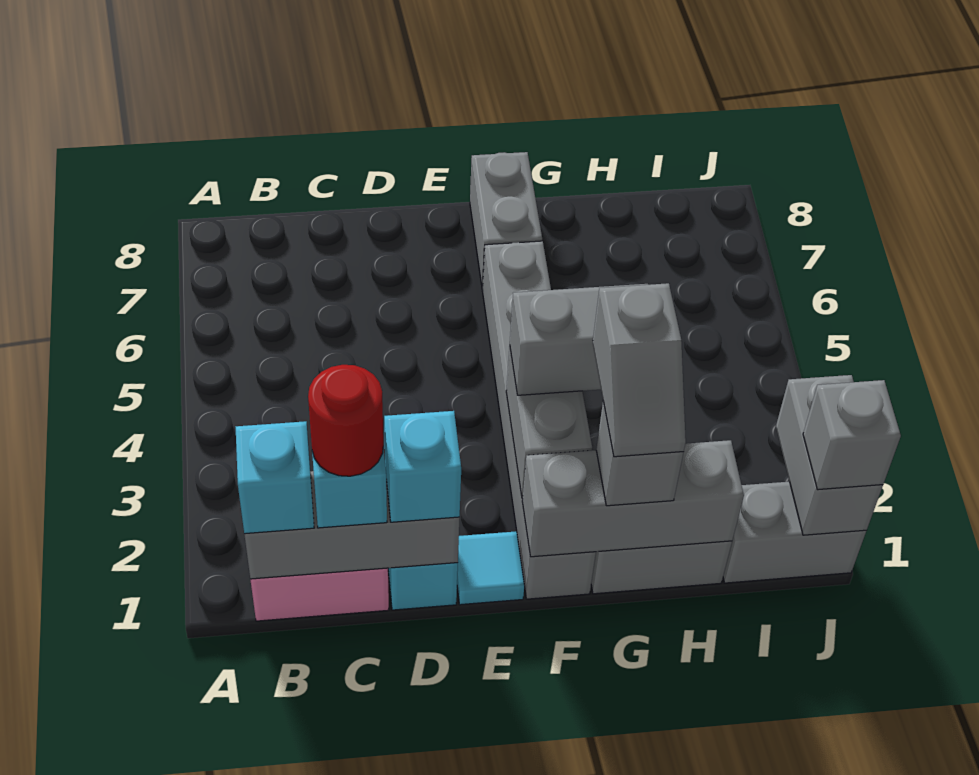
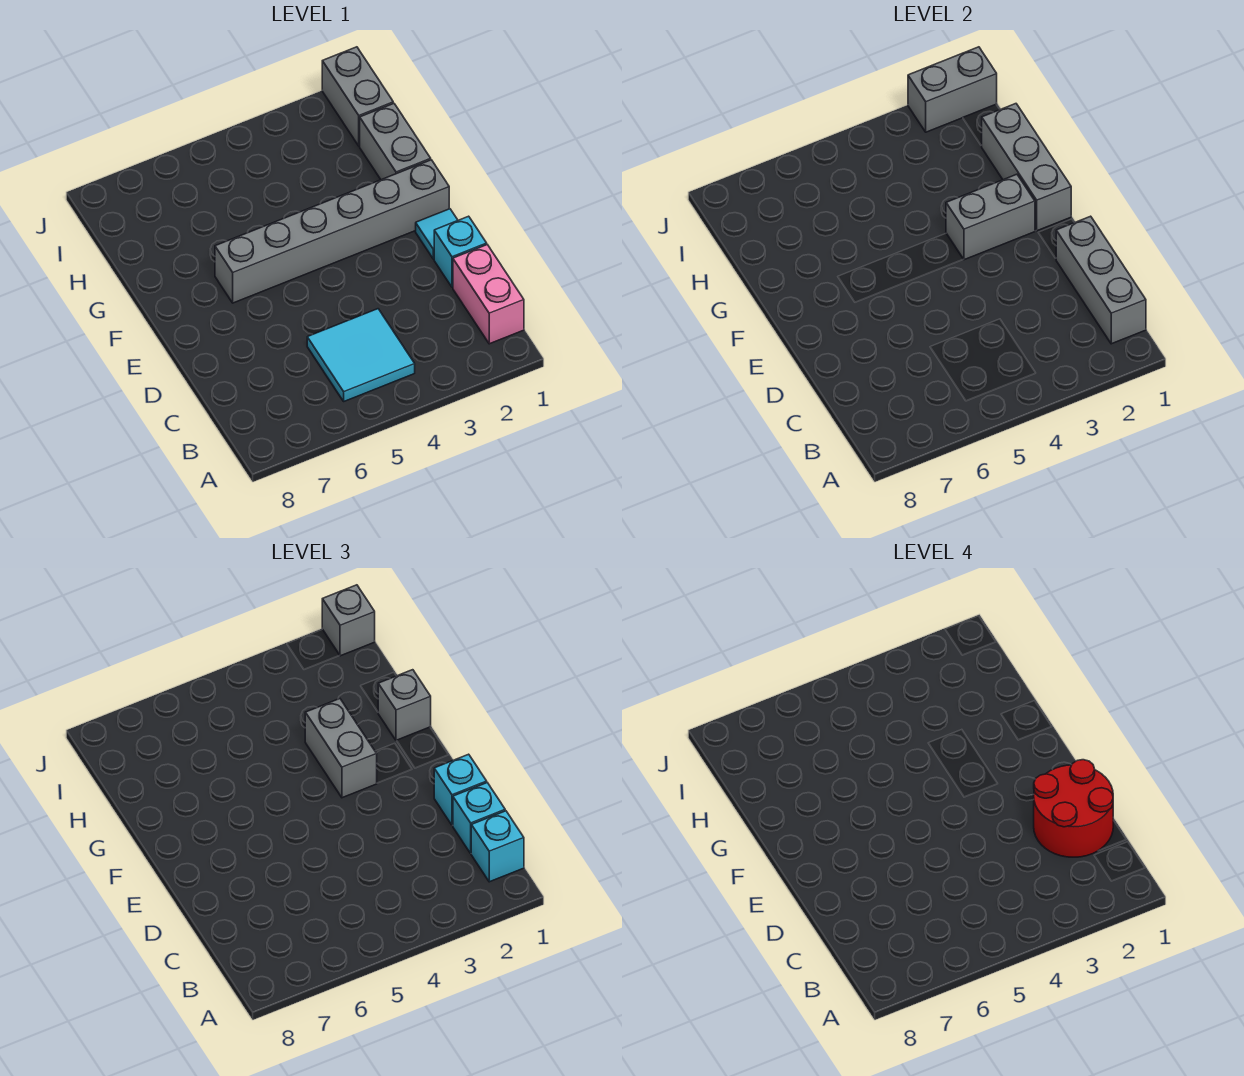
none -> cyan tile B4:C5 level 1
red round brick C1 level 4 -> red round brick C1:D2 level 4
grey brick F7:F8 level 1 -> none
grey slope G1:G2 level 4 top 2 -> none

